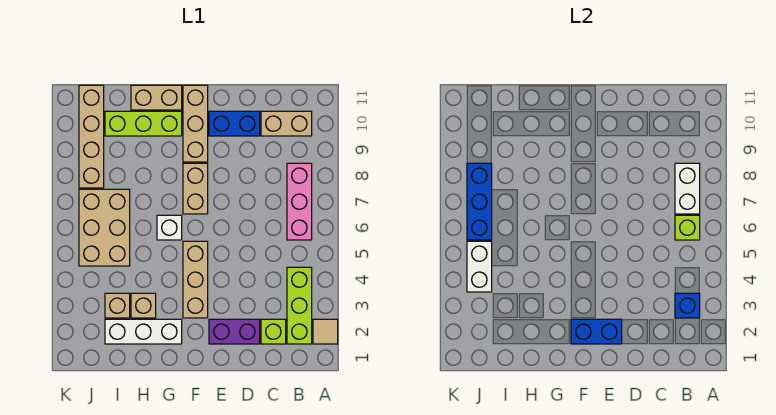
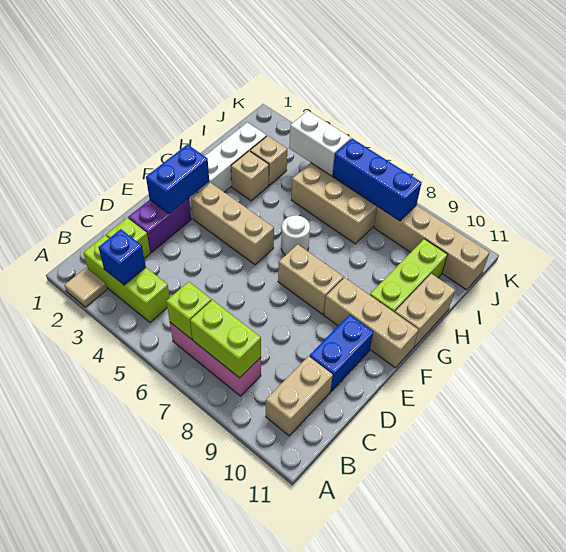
white brick B7:B8 level 2 -> lime brick B7:B8 level 2
white brick G6 level 1 -> white round brick G6 level 1

